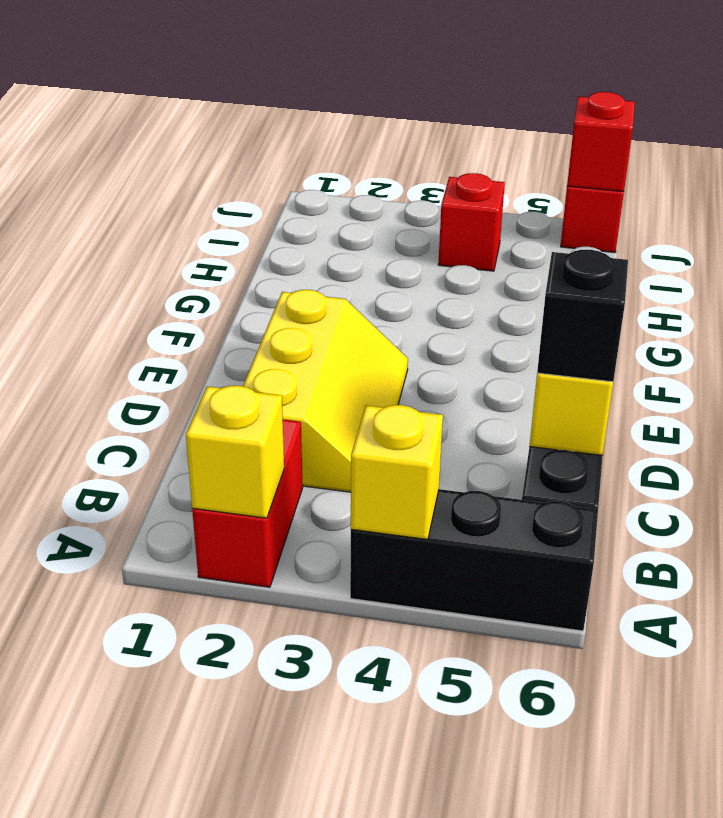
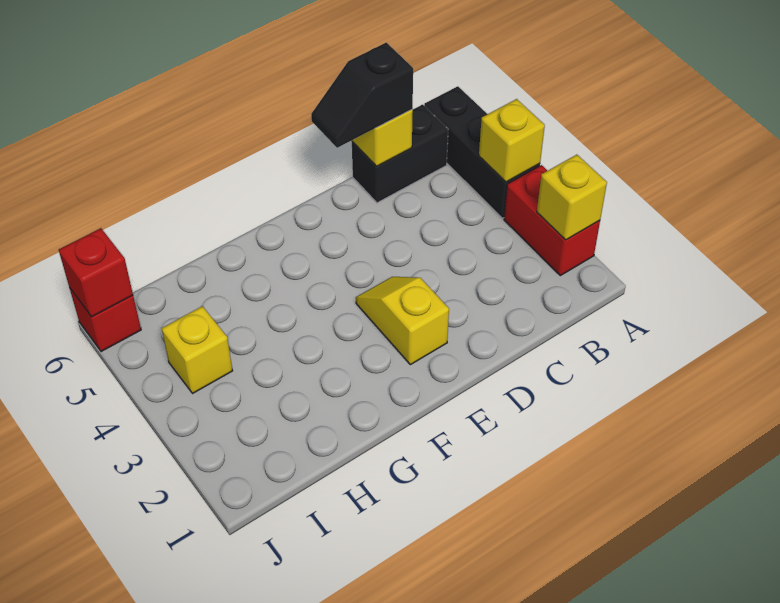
red brick A2:B2 level 1 -> red brick A2:A3 level 1
yellow slope C2:E3 level 1 top 2 -> yellow slope E2:E3 level 1 top 2
red brick I4 level 1 -> yellow brick I4 level 1

